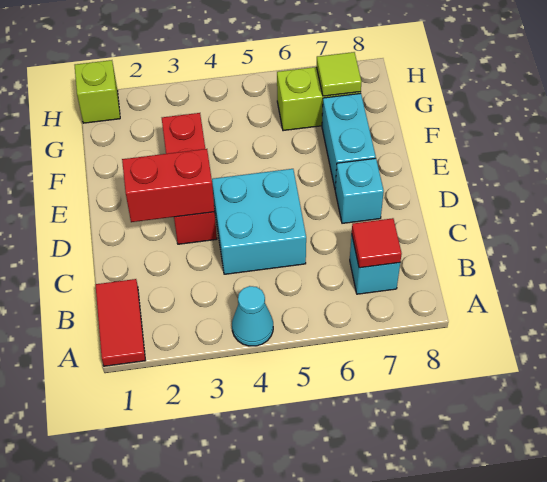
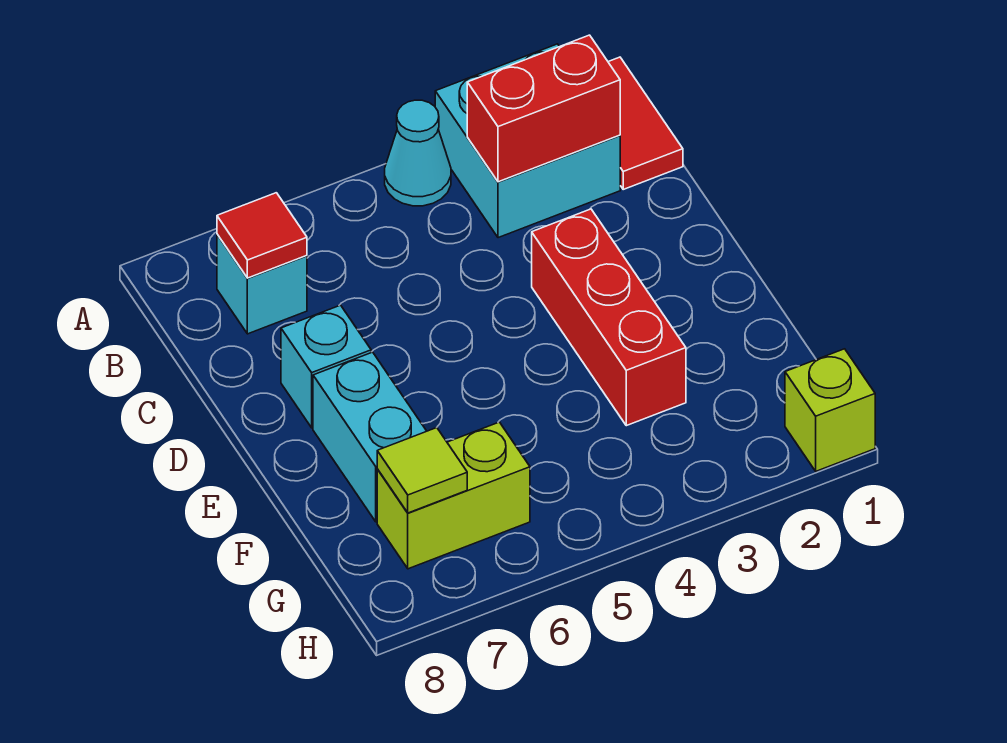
cyan brick C4:D5 level 1 -> cyan brick A2:B3 level 1
red brick D2:D3 level 2 -> red brick B2:B3 level 2

